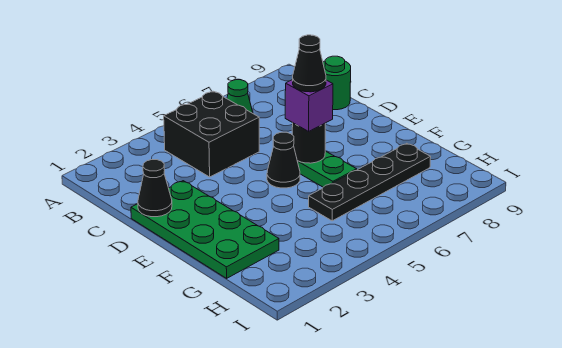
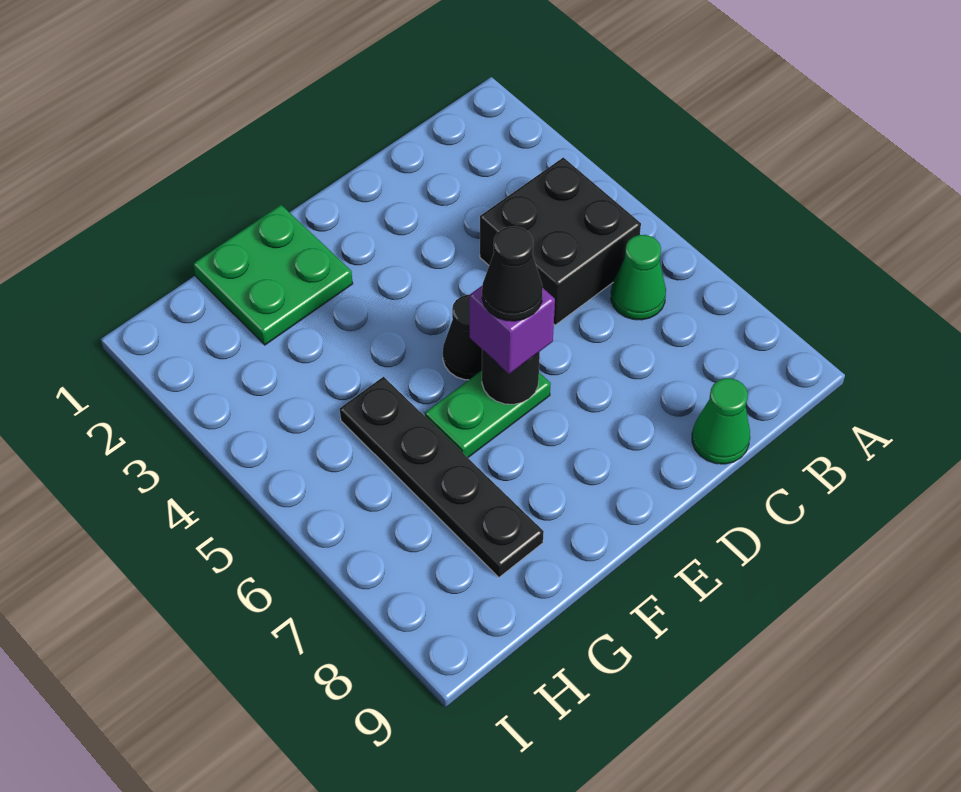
green round brick C9 level 1 -> green cone C9 level 1
green plate D1:G2 level 1 -> green plate F1:G2 level 1
black cone D1 level 2 -> none

